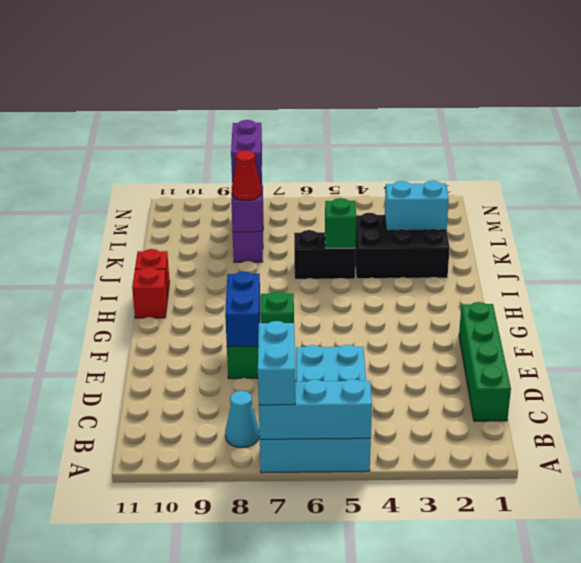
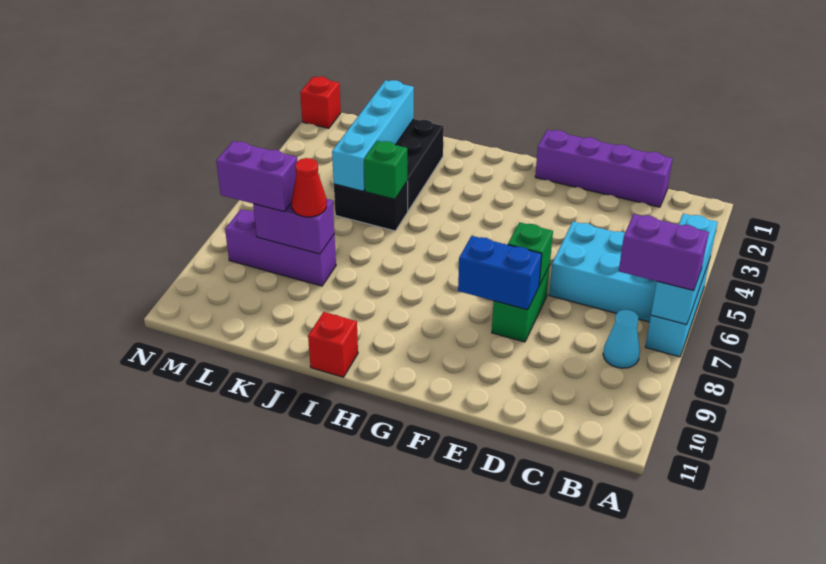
cyan brick A7:B7 level 3 -> purple brick A7:B7 level 3
green brick C1:F1 level 1 -> purple brick C1:F1 level 1
red brick H11 level 1 -> red brick N1 level 1
black brick J5:J6 level 1 -> black brick J5:K5 level 1
cyan brick K2:K3 level 2 -> cyan brick K2:K5 level 2

